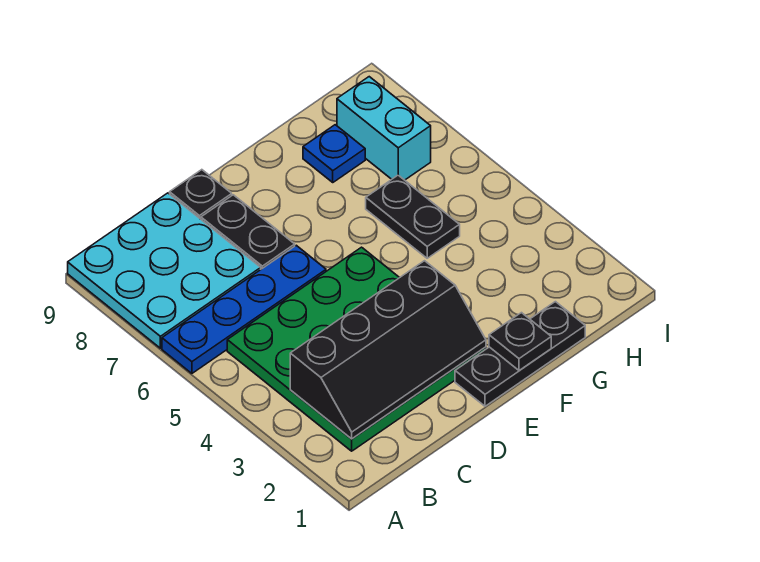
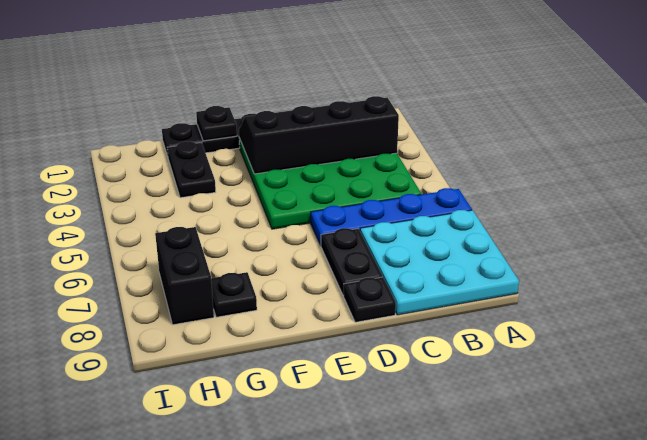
black plate G5:G6 level 1 -> black plate G2:G3 level 1
blue plate G8 level 1 -> black plate G8 level 1
cyan brick H7:H8 level 1 -> black brick H7:H8 level 1

